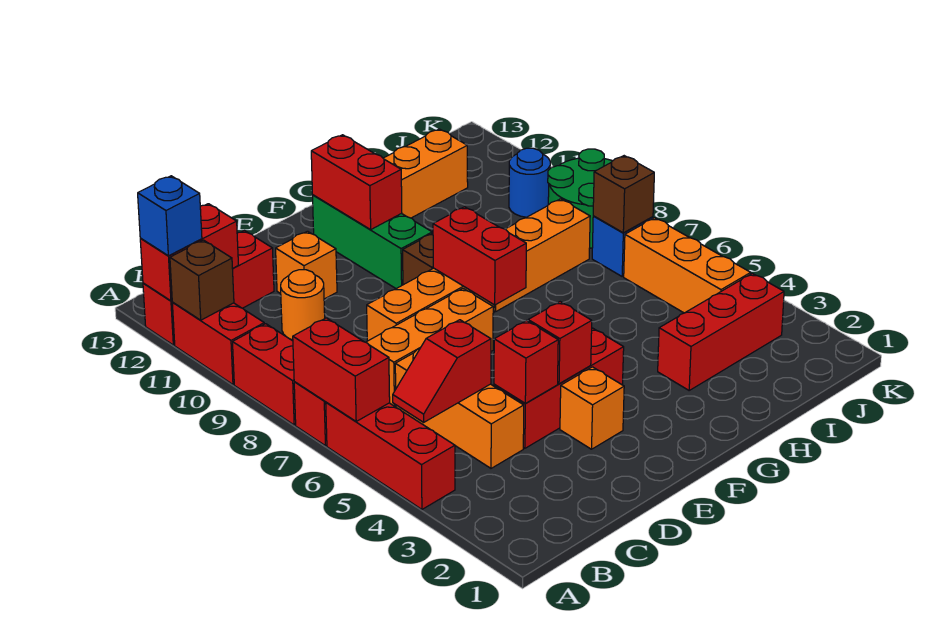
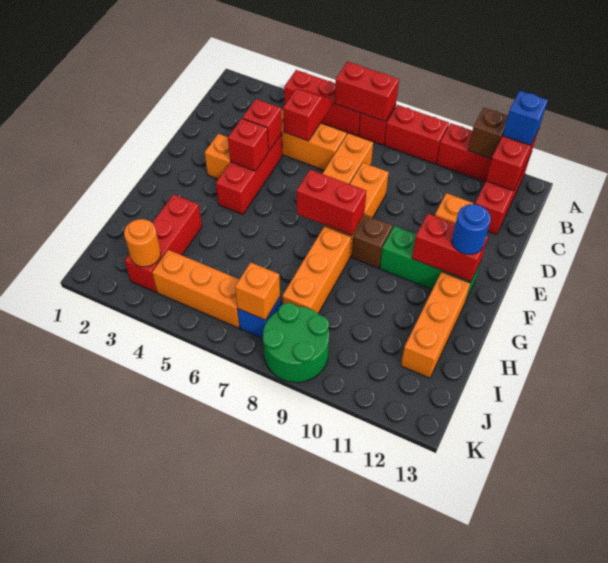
orange round brick C10 level 1 -> orange round brick J3 level 2
brown brick J7 level 2 -> orange brick J7 level 2
blue round brick J10 level 1 -> blue round brick F12 level 3

